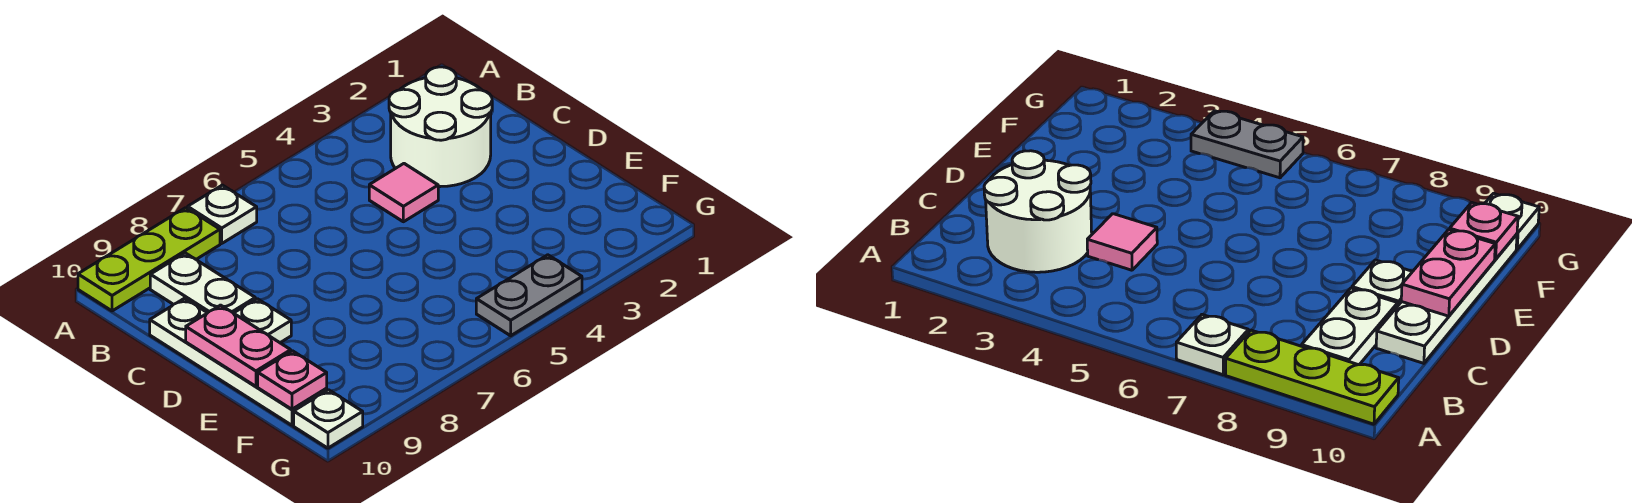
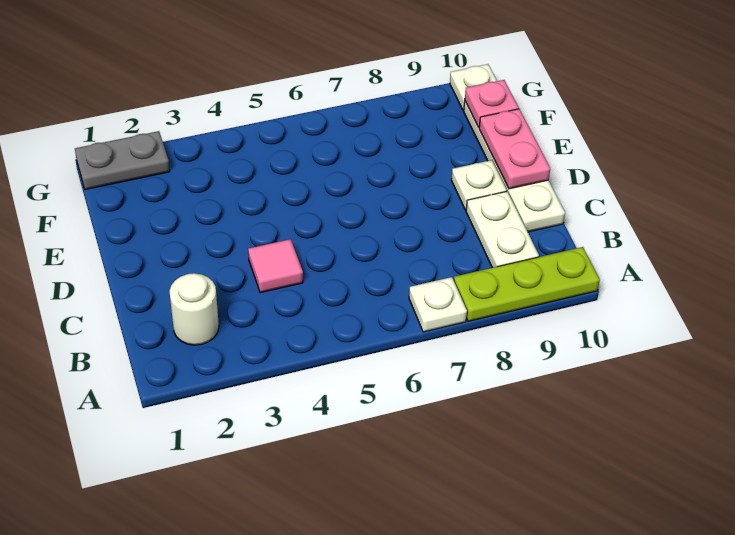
white round brick B2:C3 level 1 -> white round brick B2 level 1
grey plate G4:G5 level 1 -> grey plate G1:G2 level 1

